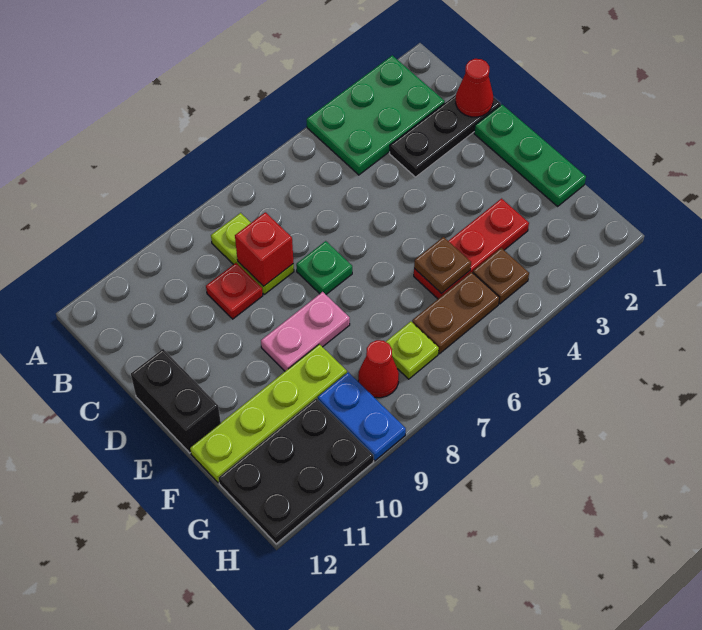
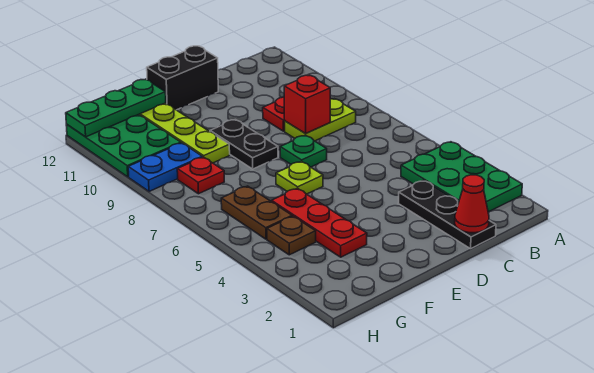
green plate D1:F1 level 1 -> green plate F12:H12 level 2
pink plate E8:E9 level 1 -> black plate E8:E9 level 1
brown plate F5 level 2 -> none
lime plate G7 level 1 -> lime plate E6 level 1
red cone G8 level 1 -> red plate G8 level 1
black plate G10:H12 level 1 -> green plate G10:H12 level 1

